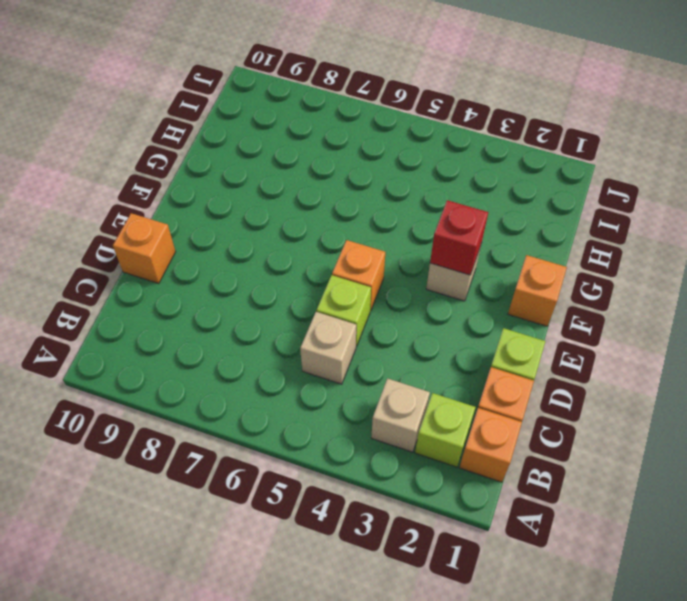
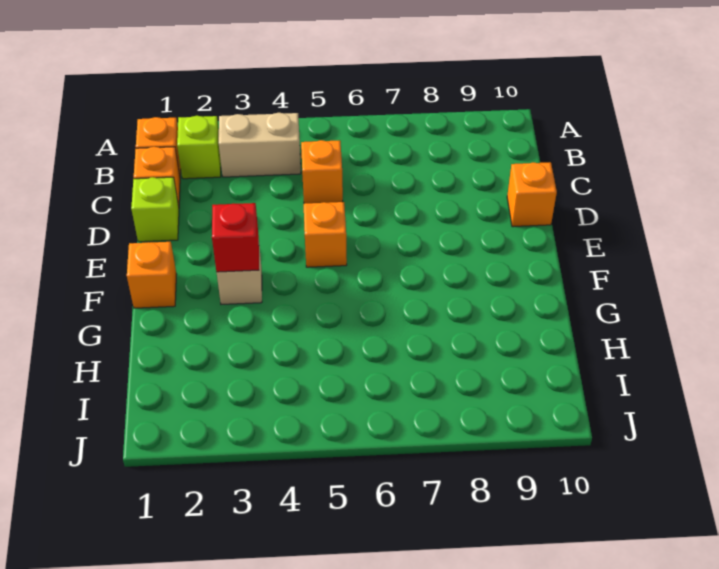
tan brick B3 level 1 -> tan brick B3:B4 level 1
tan brick C5 level 1 -> orange brick C5 level 1
lime brick D5 level 1 -> none

